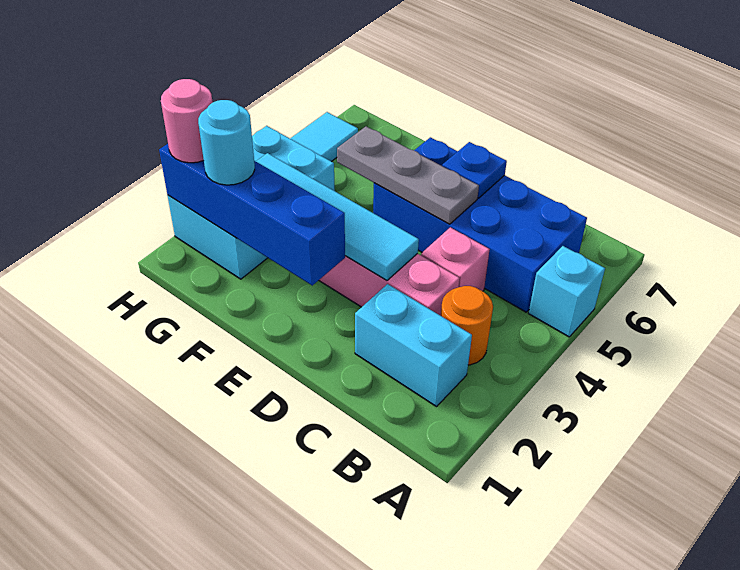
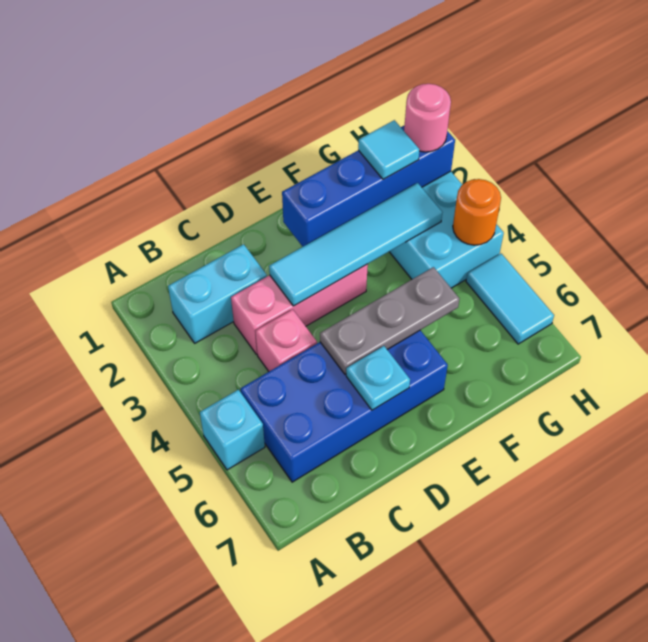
orange round brick B3 level 1 -> orange round brick H4 level 2
blue plate D6 level 2 -> cyan plate D6 level 2
cyan round brick G2 level 3 -> cyan tile G2 level 3

